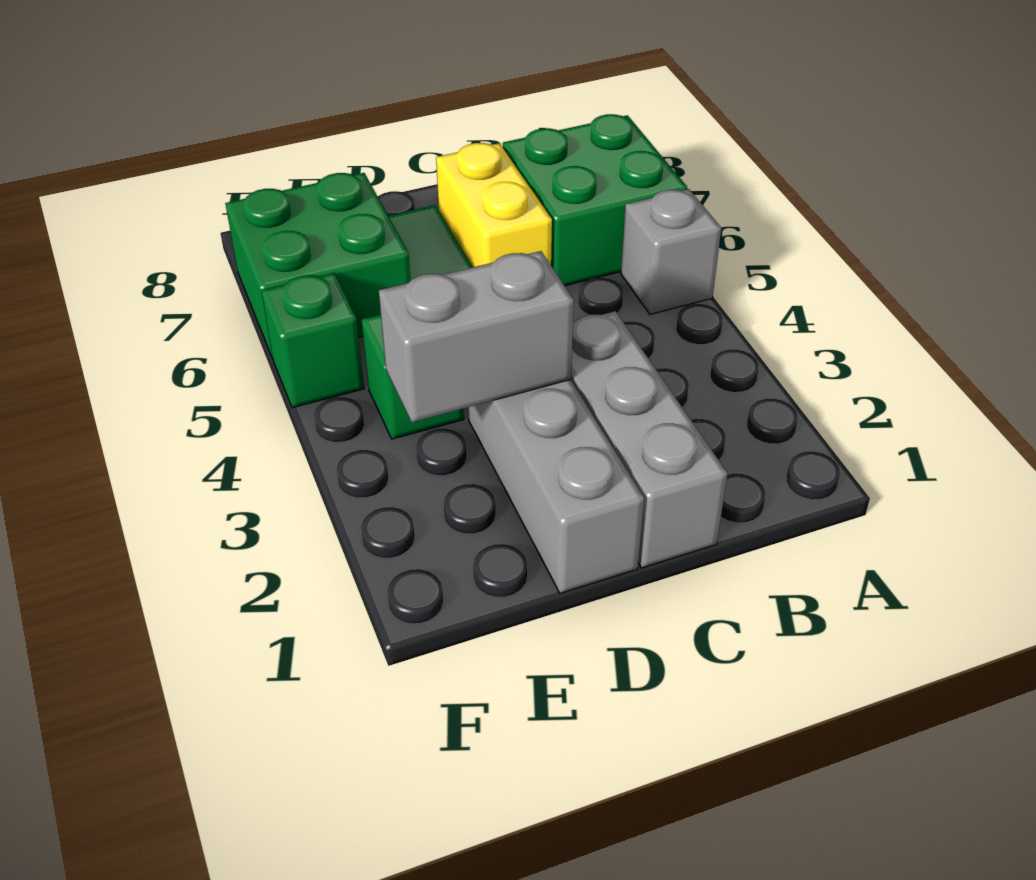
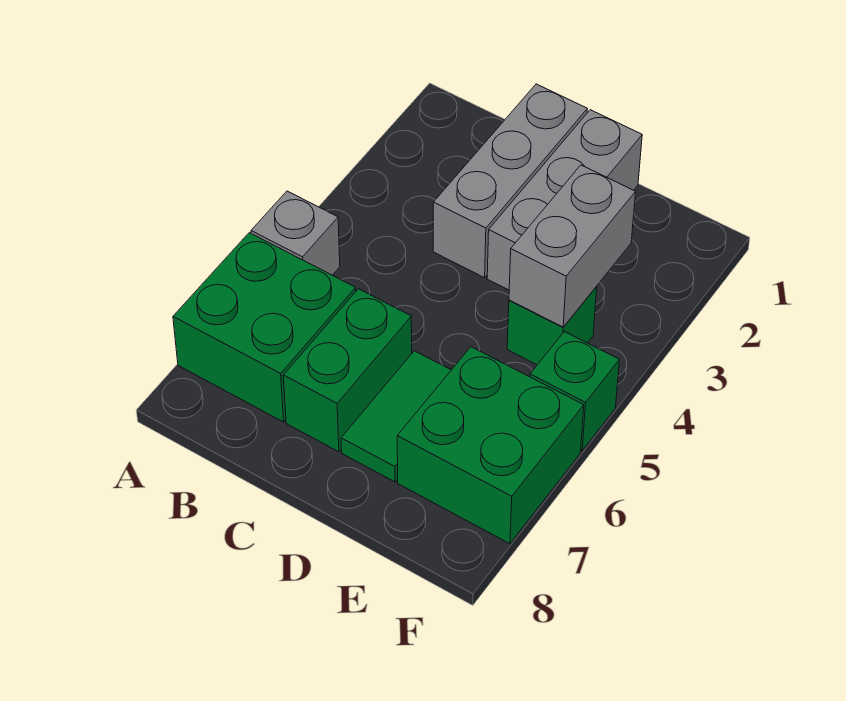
yellow brick C6:C7 level 1 -> green brick C6:C7 level 1
grey brick D3:E3 level 2 -> grey brick E3:E4 level 2

